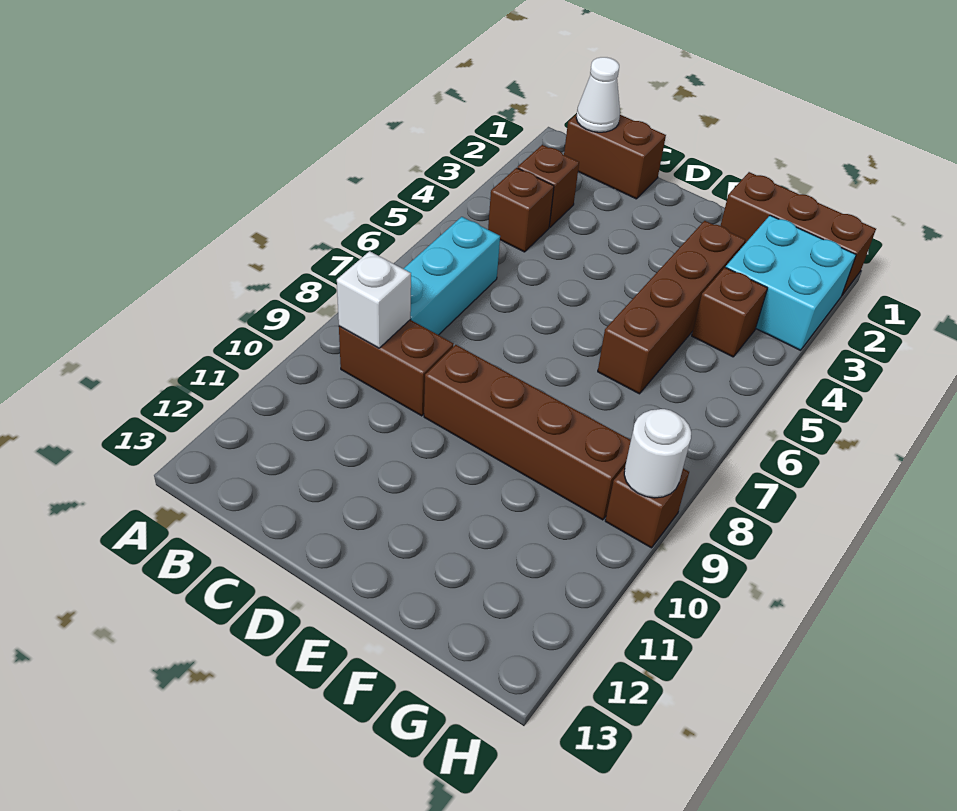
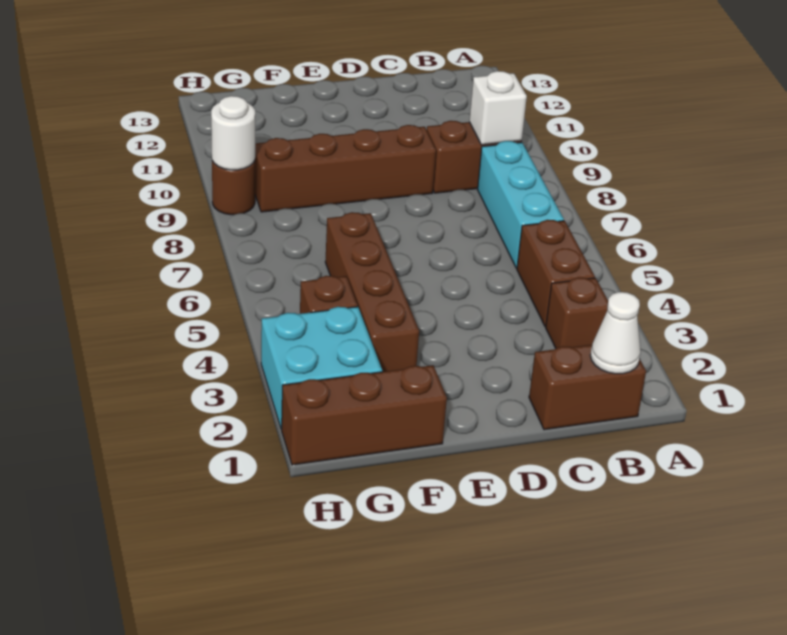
brown brick B4 level 1 -> brown brick B4:B5 level 1
brown brick H9 level 1 -> brown round brick H9 level 1

